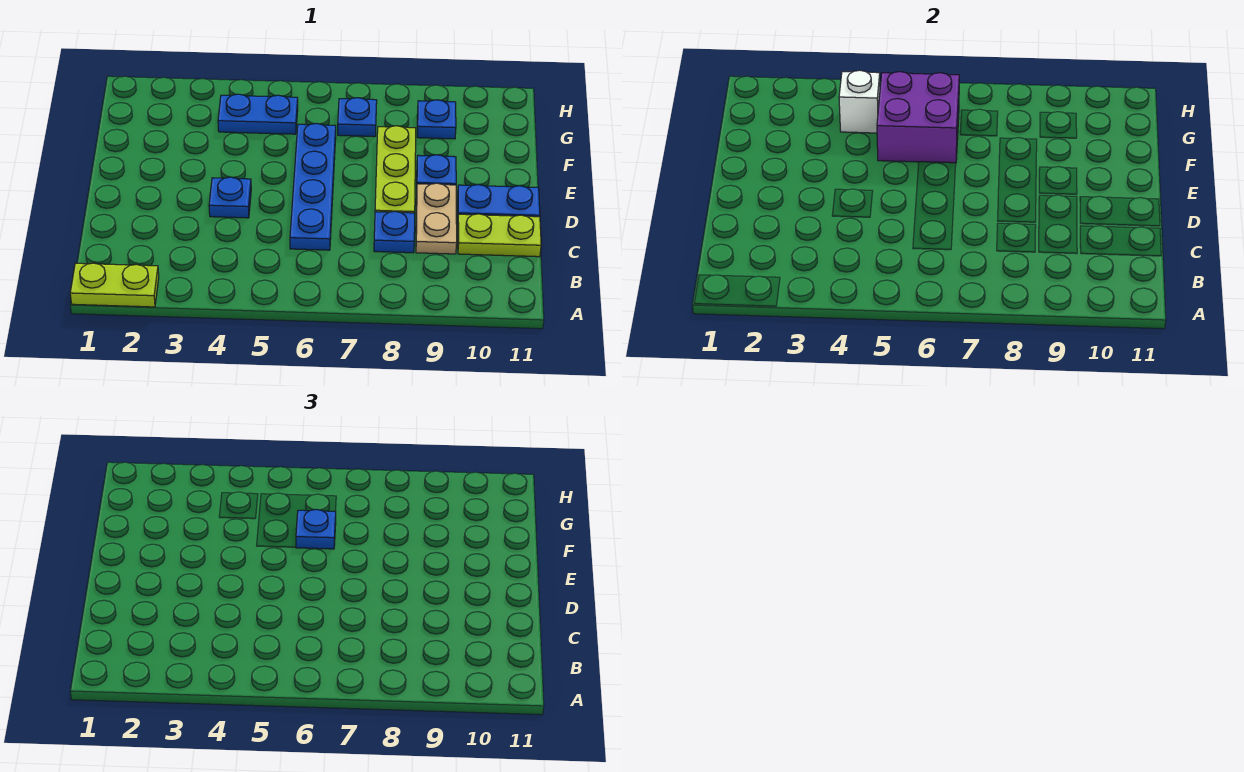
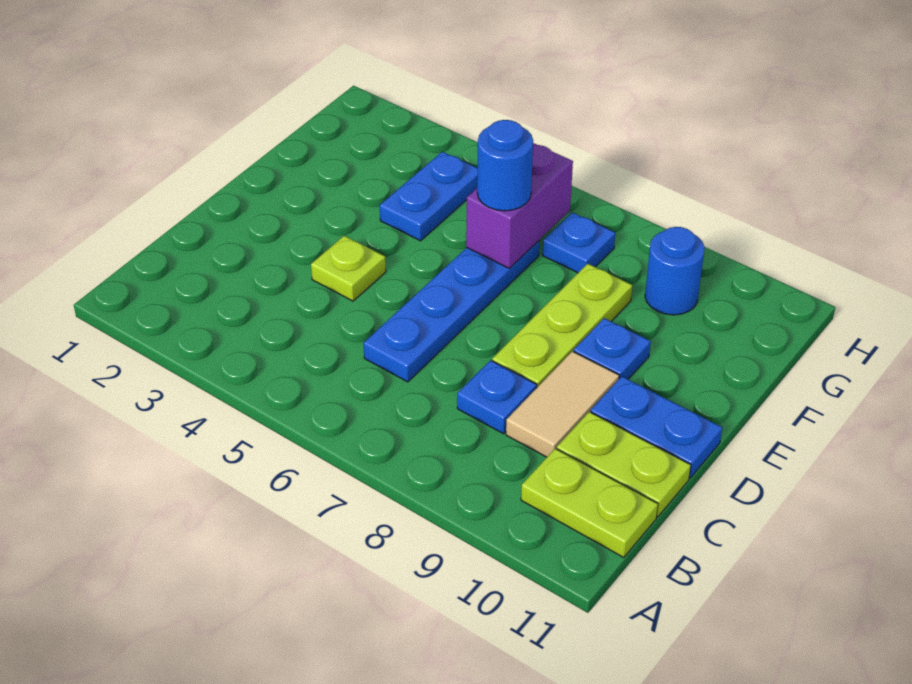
lime plate A1:A2 level 1 -> lime plate B10:B11 level 1
tan plate C9:D9 level 1 -> tan tile C9:D9 level 1
blue plate D4 level 1 -> lime plate D4 level 1
purple brick F5:G6 level 2 -> purple brick F6:G6 level 2
blue plate F6 level 3 -> blue round brick F6 level 3
blue plate G4:G5 level 1 -> blue plate F4:G4 level 1
white brick G4 level 2 -> none
blue plate G9 level 1 -> blue round brick G9 level 1

